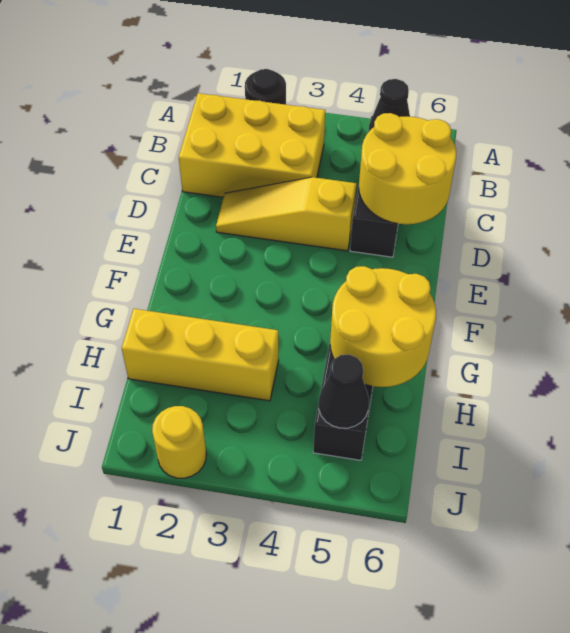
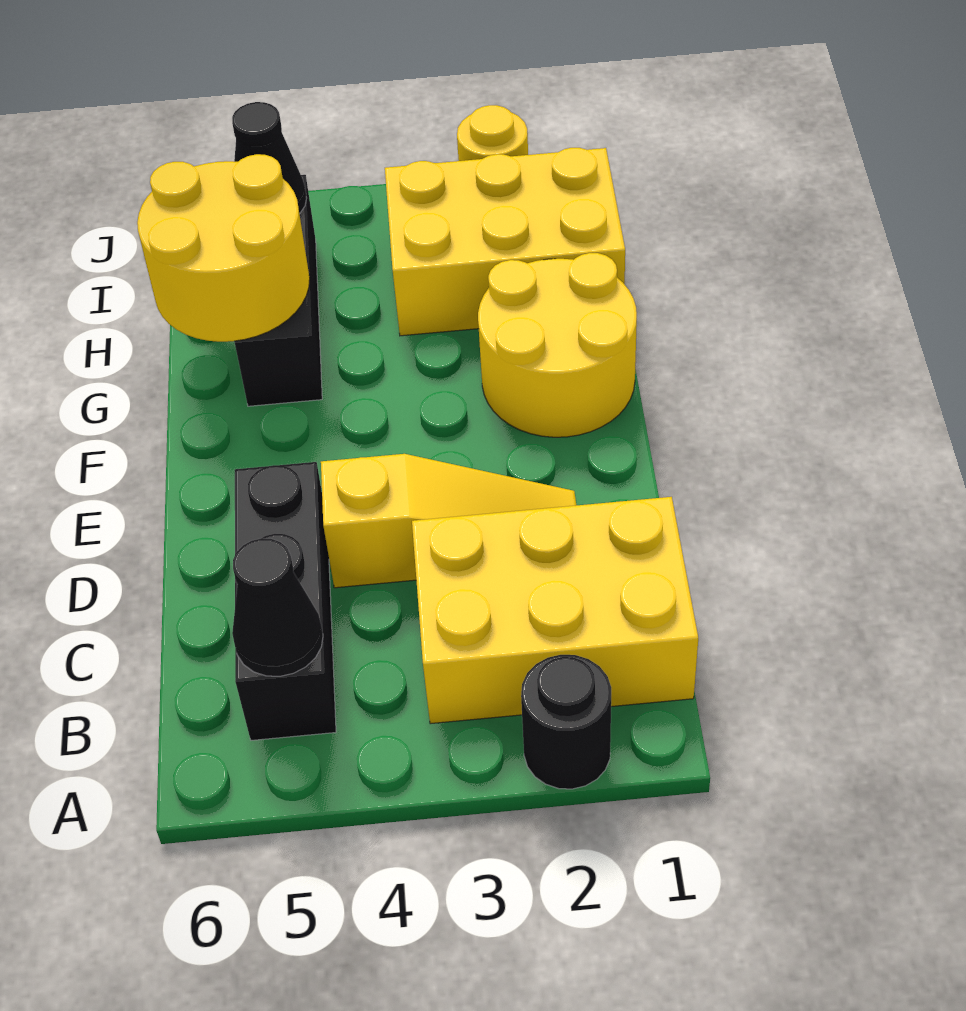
yellow round brick C5:D6 level 2 -> yellow round brick F1:G2 level 1
yellow brick H1:H3 level 1 -> yellow brick H1:I3 level 1

